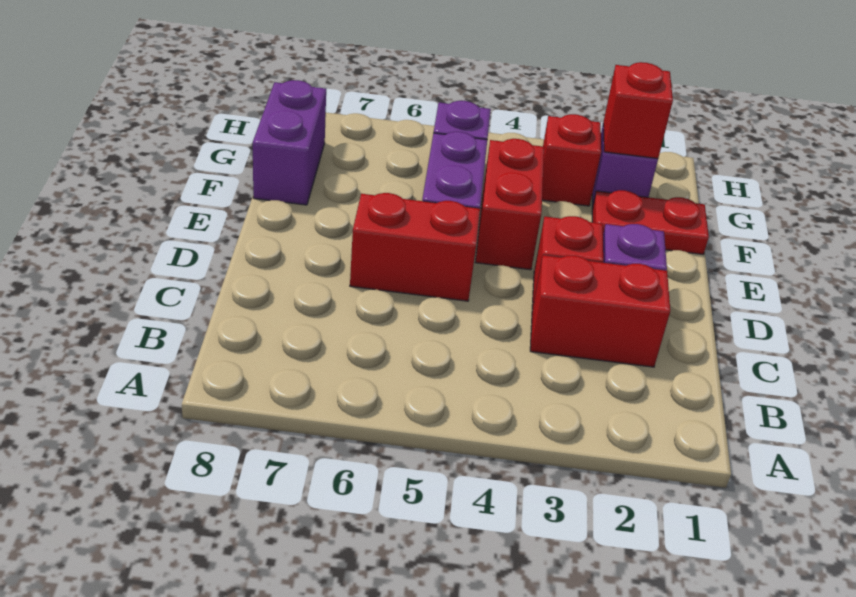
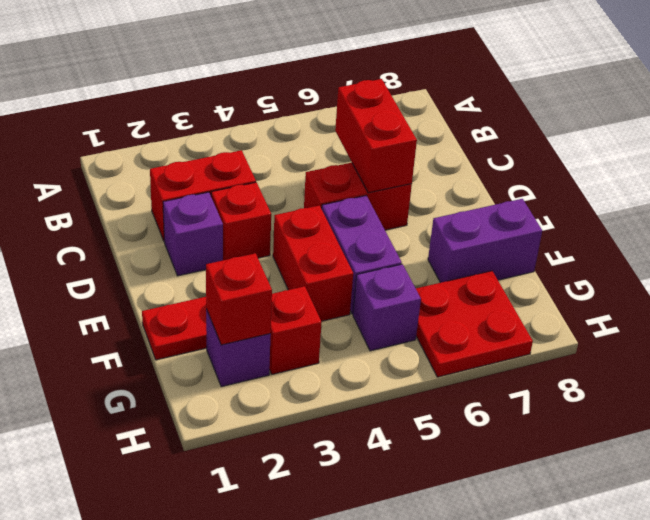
none -> red brick C6:D6 level 2
purple brick F8:G8 level 1 -> purple brick F7:F8 level 1
none -> red plate G6:H7 level 1

